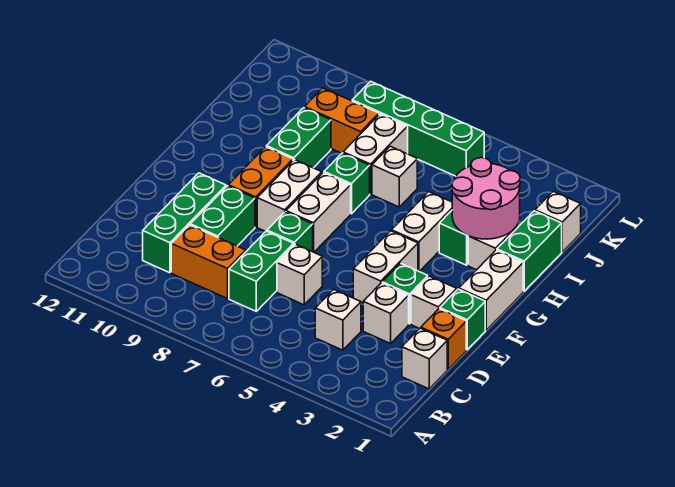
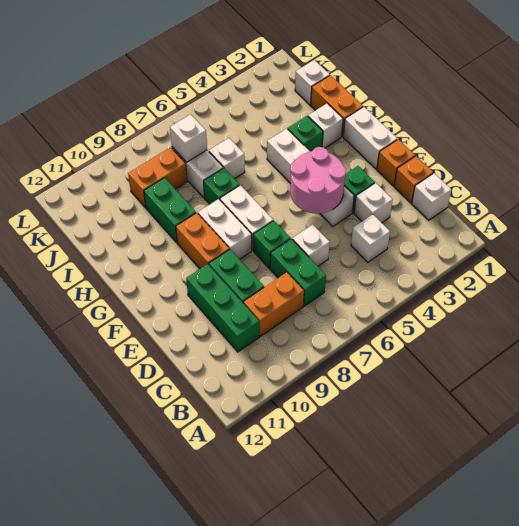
green brick E1 level 1 -> orange brick E1 level 1
white brick E2 level 1 -> white brick J7 level 2
green brick H1:I1 level 1 -> orange brick H1:I1 level 1
pink round brick H2:I3 level 2 -> pink round brick E4:F5 level 2
green brick K5:K8 level 1 -> none

